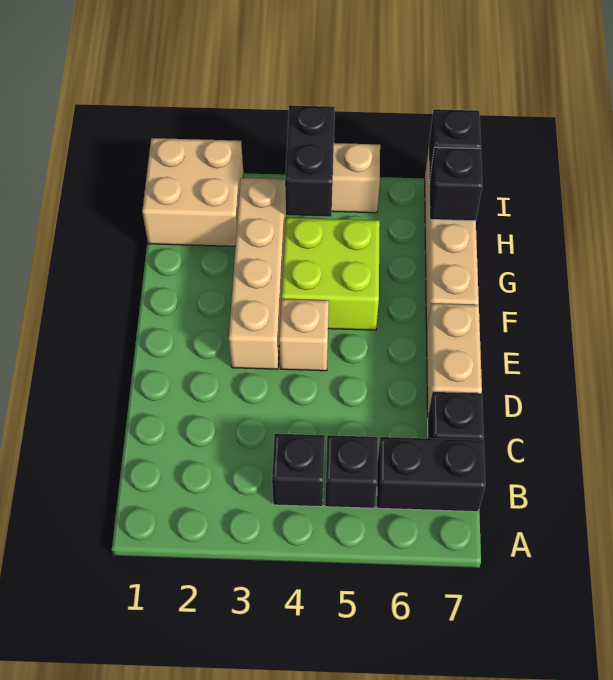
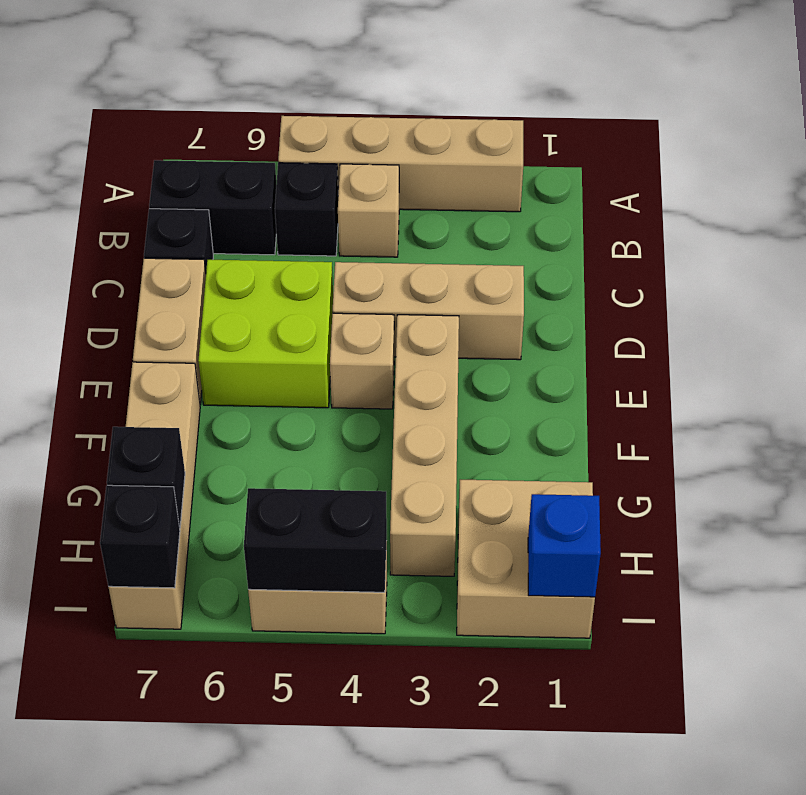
none -> tan brick A2:A5 level 1
black brick B4 level 1 -> tan brick B4 level 1
none -> tan brick D2:D4 level 1
lime brick F4:G5 level 1 -> lime brick D5:E6 level 1
black brick H4:I4 level 2 -> black brick I4:I5 level 2
none -> blue brick I1 level 2

